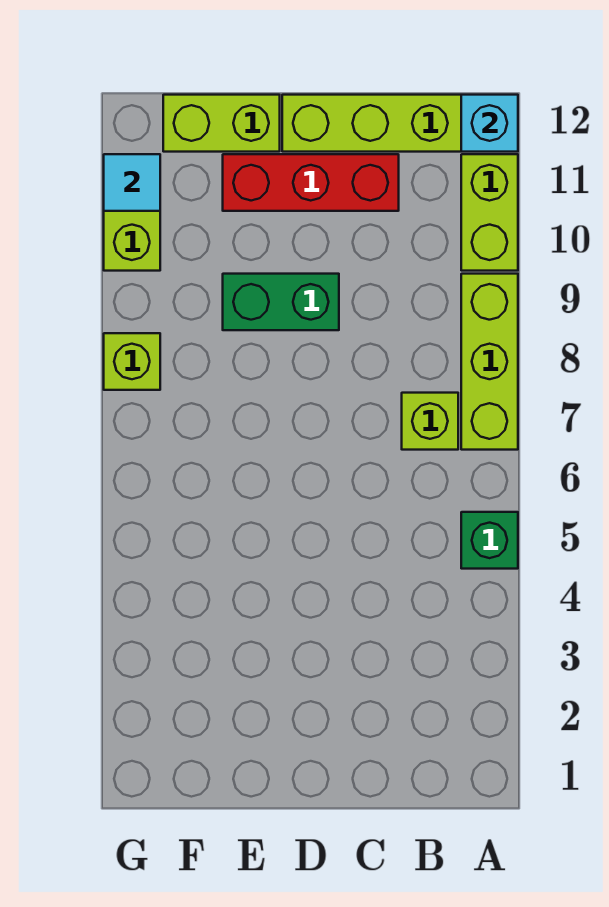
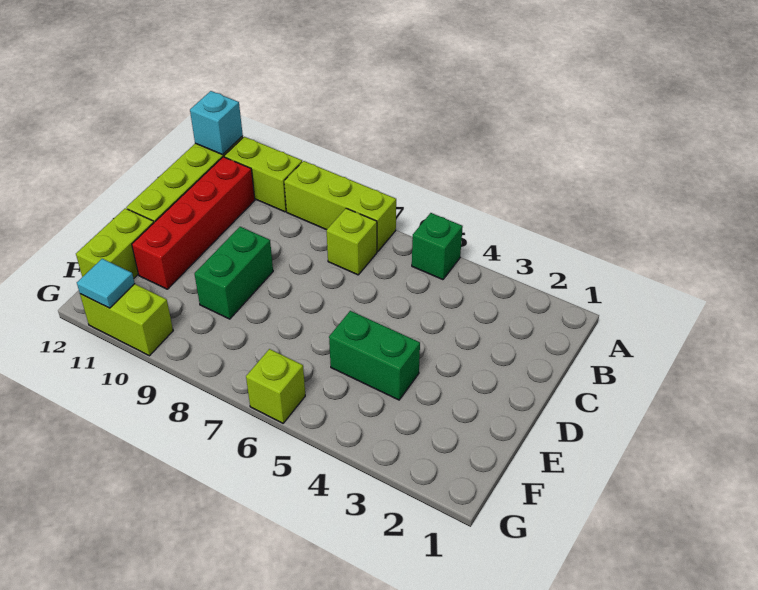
red brick C11:E11 level 1 -> red brick B11:E11 level 1
none -> green brick E4:E5 level 1
lime brick G8 level 1 -> lime brick G6 level 1

